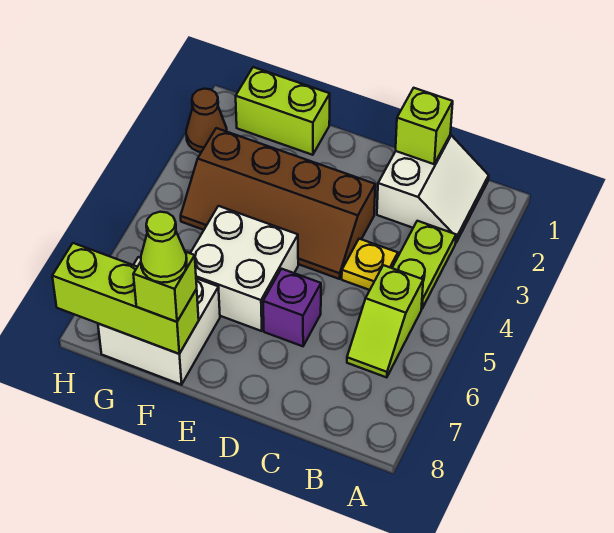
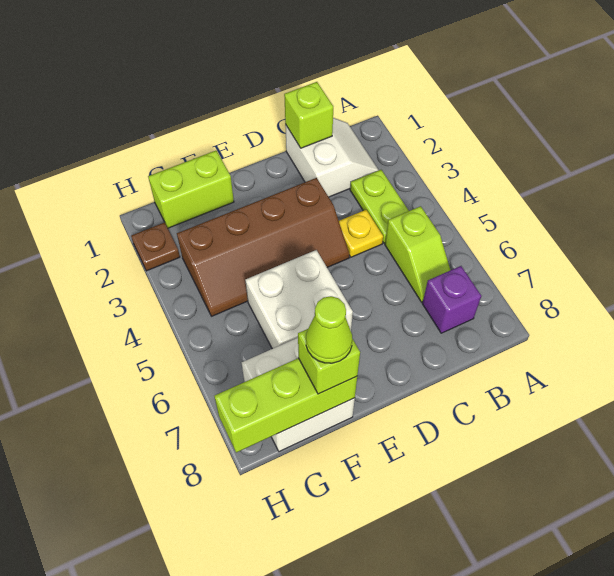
purple brick D6 level 1 -> purple brick B7 level 1
brown cone H2 level 1 -> brown plate H2 level 1

